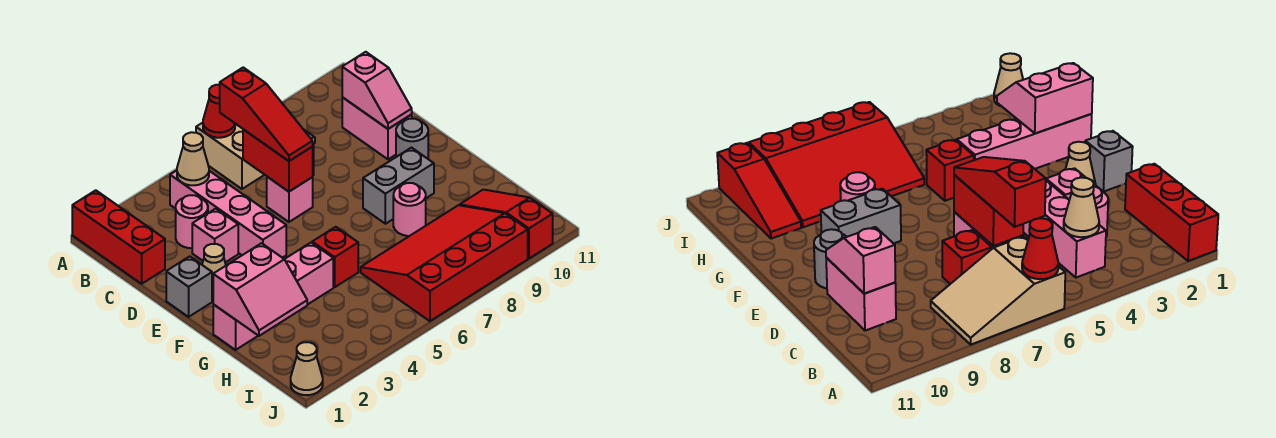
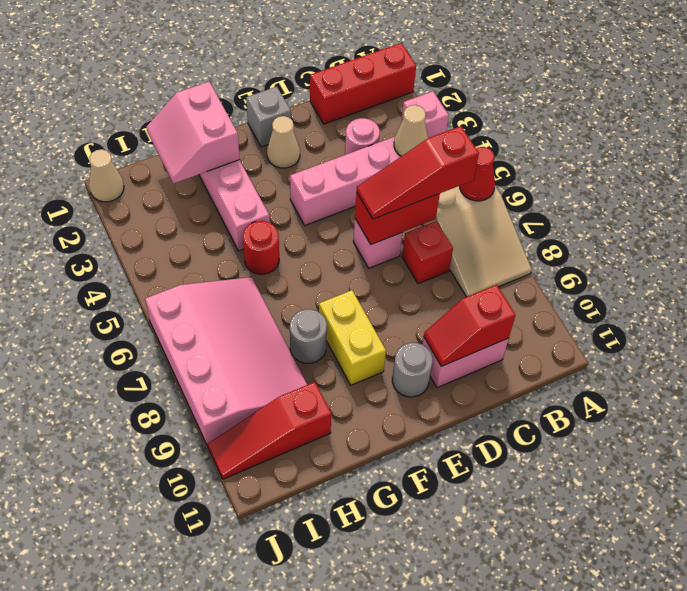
pink slope C10:D10 level 2 top C -> red slope C10:D10 level 2 top C
pink brick D3 level 1 -> pink brick A3 level 1
grey brick F8:F9 level 1 -> yellow brick F8:F9 level 1
red brick G5 level 1 -> red round brick G5 level 1
pink round brick G8 level 1 -> grey round brick G8 level 1
red slope H6:J9 level 1 top J -> pink slope H6:J9 level 1 top J
red slope H10:J10 level 1 top J -> red slope H10:J10 level 1 top H

